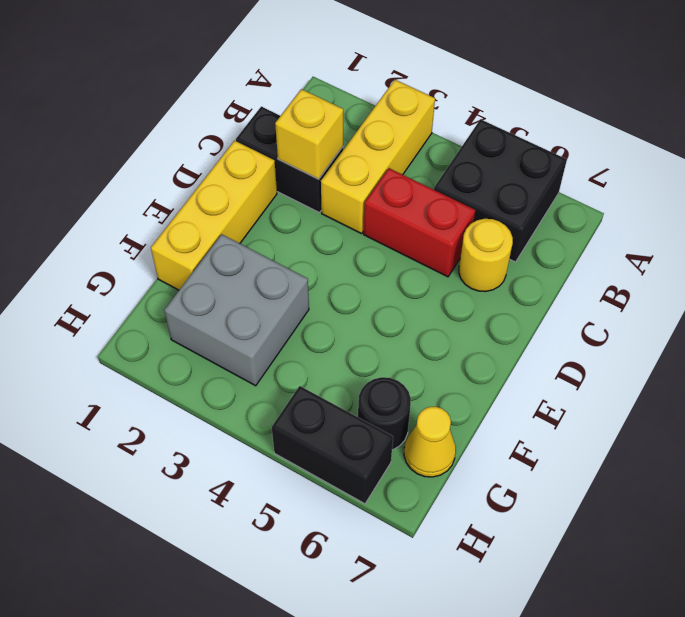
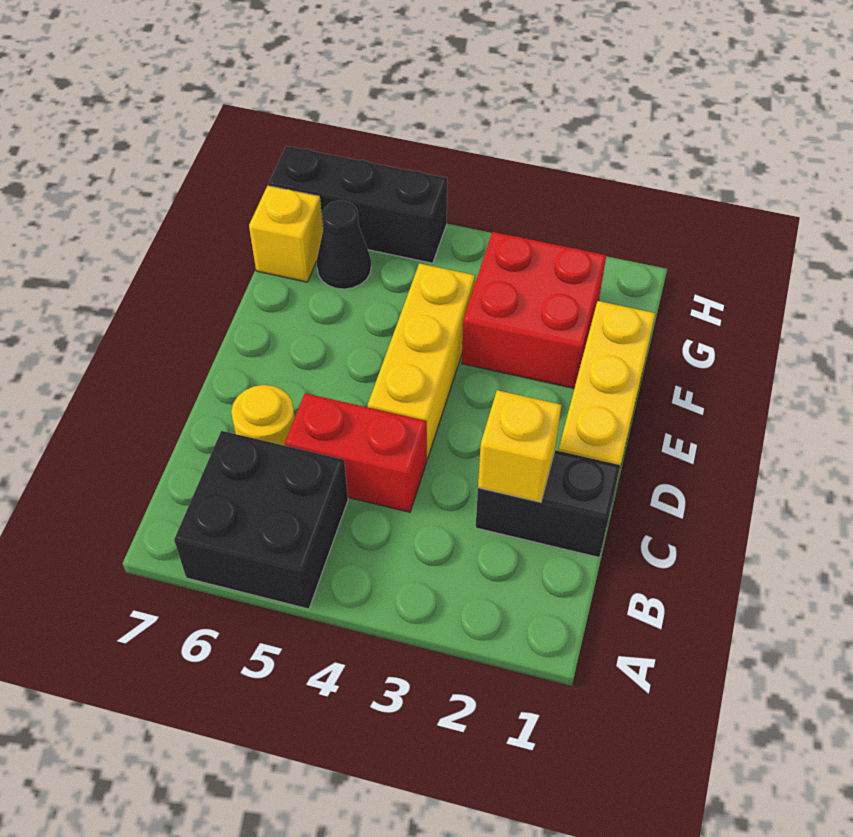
yellow brick A3:C3 level 1 -> yellow brick D4:F4 level 1
grey brick F2:G3 level 1 -> red brick F2:G3 level 1
black round brick G6 level 1 -> black cone G6 level 1
yellow cone G7 level 1 -> yellow brick G7 level 1
black brick H5:H6 level 1 -> black brick H5:H7 level 1

